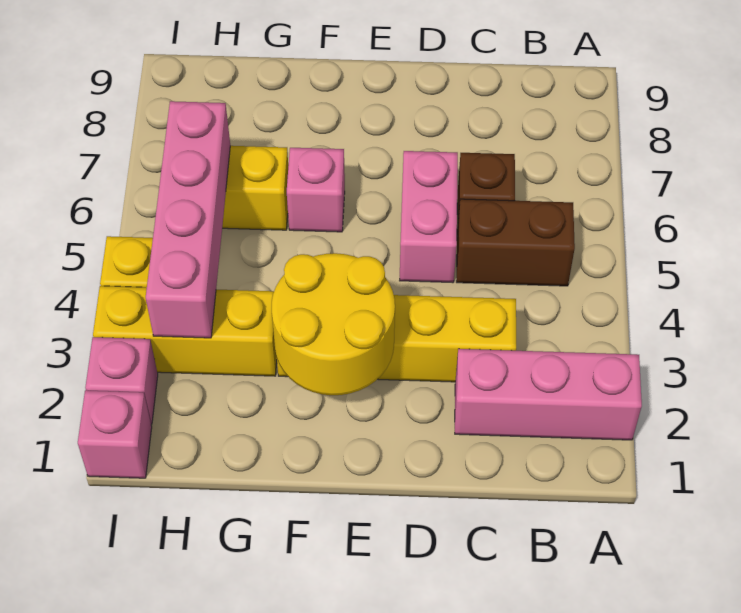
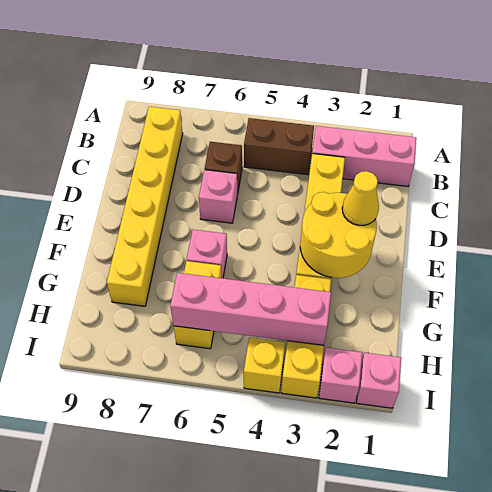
pink brick A2:C2 level 1 -> pink brick B1:B3 level 1
brown brick B5:C5 level 1 -> brown brick B4:B5 level 1
none -> yellow brick B8:G8 level 1
pink brick D5:D6 level 1 -> pink brick D6 level 1
none -> yellow cone E2 level 3

